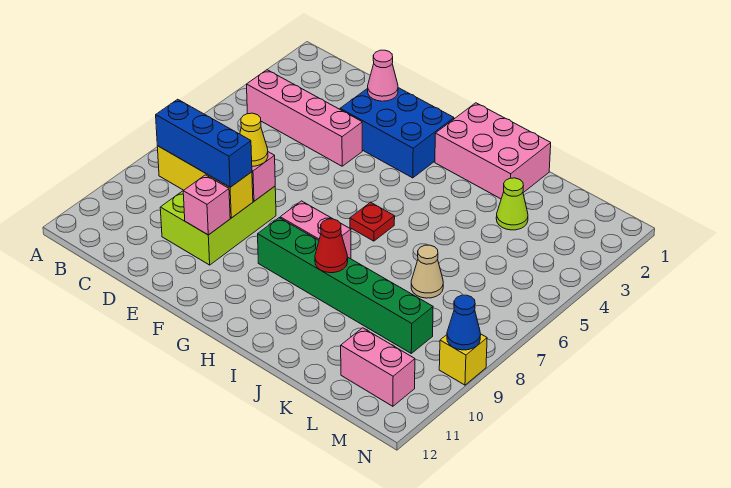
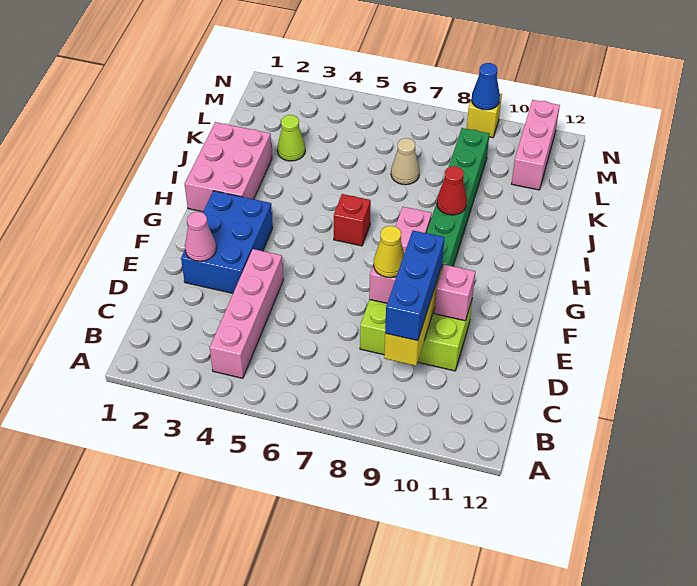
red plate H6 level 1 -> red brick H6 level 1
pink brick L11:M11 level 1 -> pink brick L11:N11 level 1

